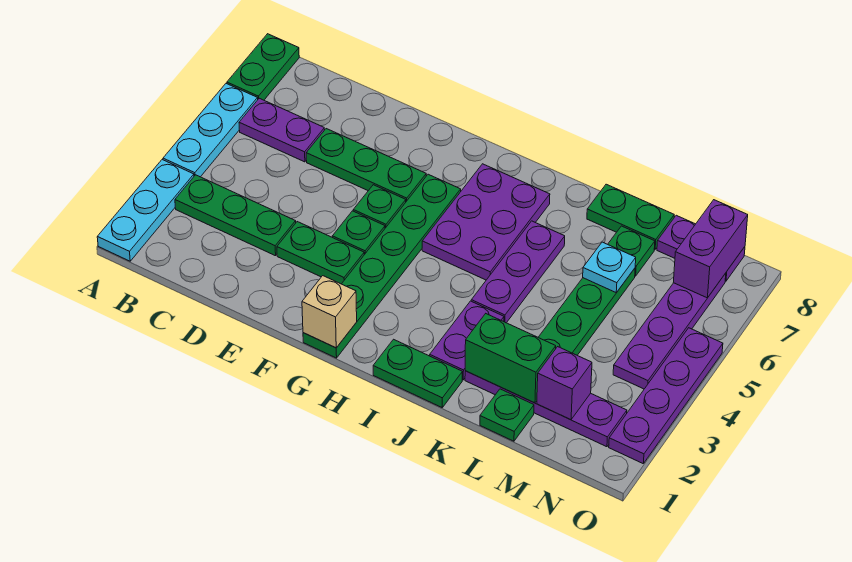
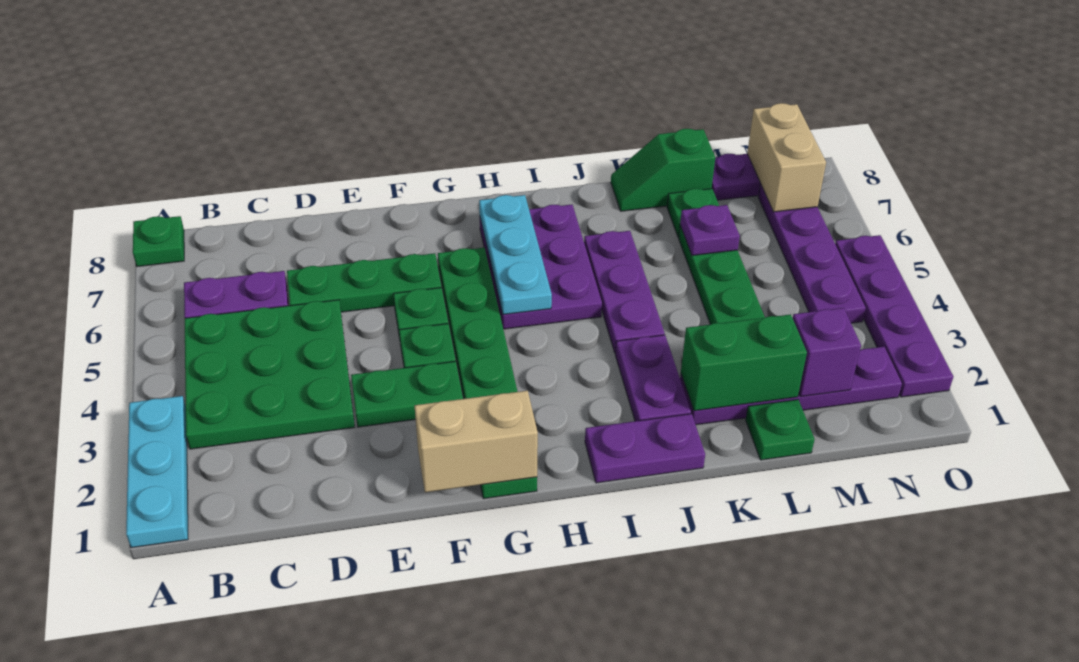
cyan plate A4:A6 level 1 -> cyan plate H5:H7 level 2
green plate A7:A8 level 1 -> green plate A8 level 1
green plate B3:D3 level 1 -> green plate B3:D5 level 1
tan brick G1 level 2 -> tan brick F1:G1 level 2
green plate I1:J1 level 1 -> purple plate I1:J1 level 1
green plate K8:L8 level 1 -> green slope K8:L8 level 1 top L
cyan plate L6 level 2 -> purple plate L6 level 2
purple brick N7:N8 level 2 -> tan brick N7:N8 level 2

